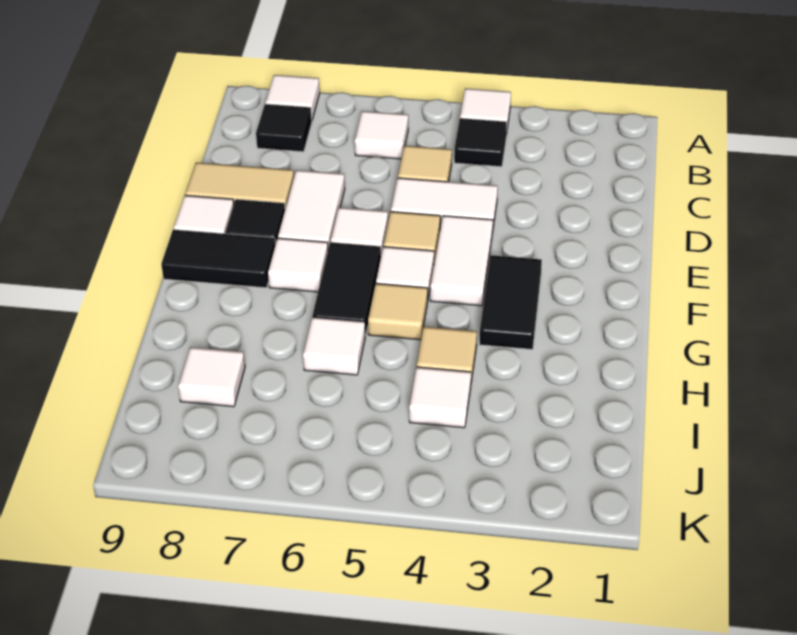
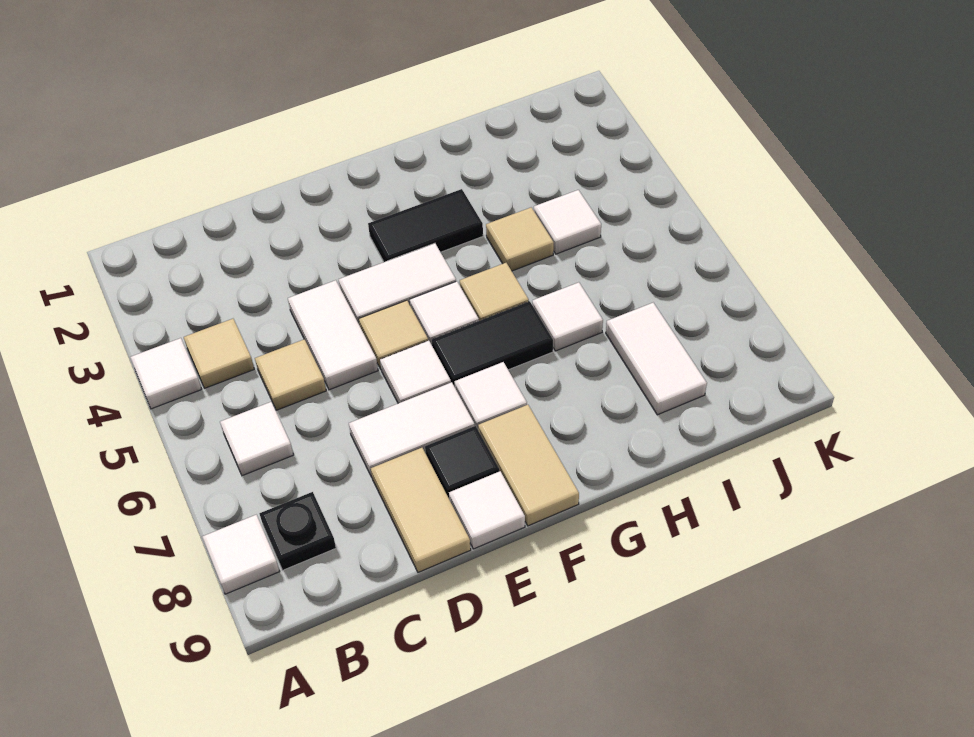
black tile B4 level 1 -> tan tile B4 level 1
black tile B8 level 1 -> black plate B8 level 1
black tile F8:F9 level 1 -> tan tile F8:F9 level 1
white tile I8 level 1 -> white tile I7:I8 level 1

